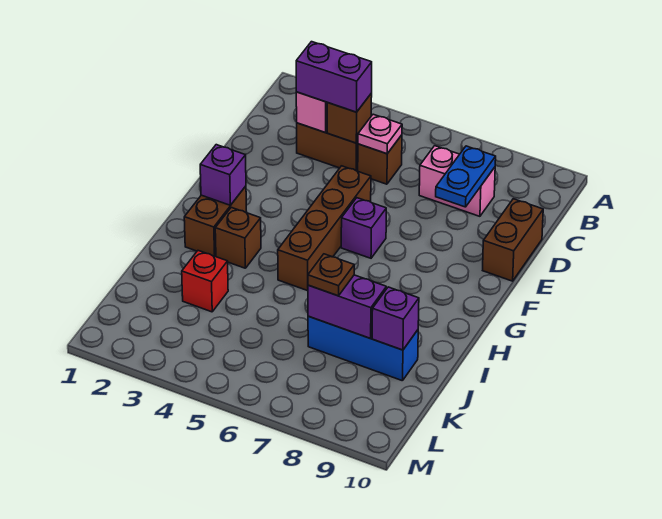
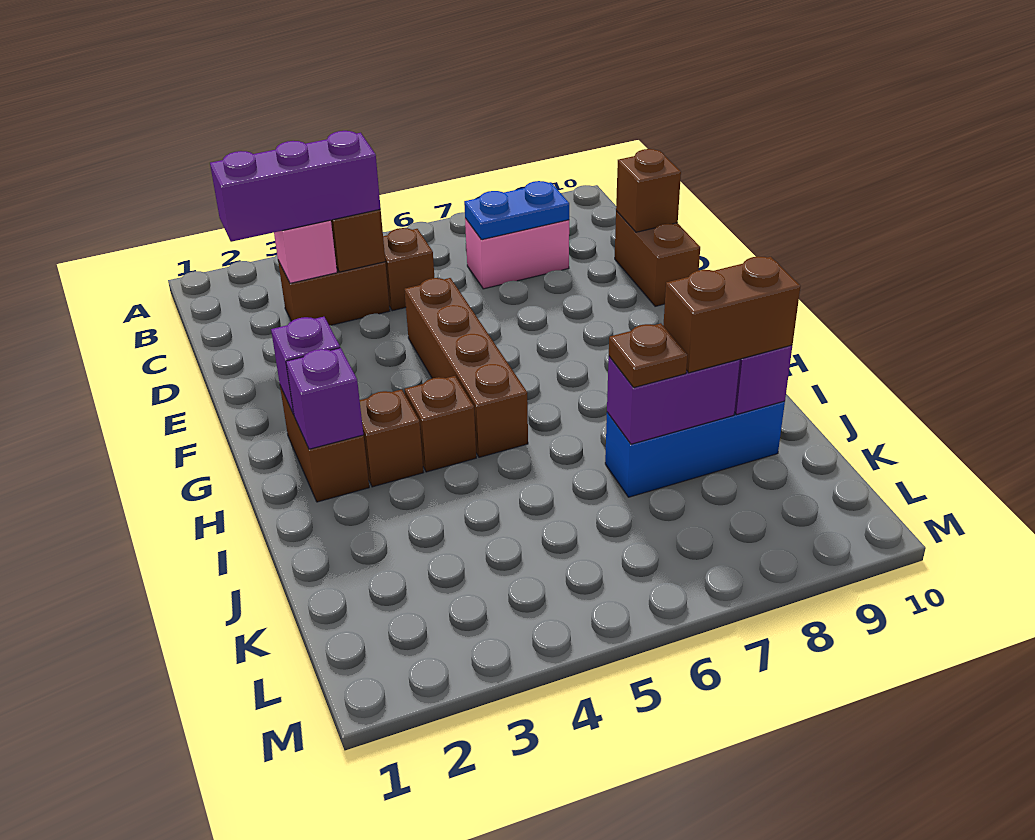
purple brick C3:C4 level 3 -> purple brick C2:C4 level 3
pink plate C5 level 2 -> none
blue plate C8:D8 level 2 -> blue plate C7:C8 level 2
none -> brown brick D10 level 2
purple brick F6 level 1 -> purple brick H2 level 2
none -> brown brick H4 level 1
red brick J3 level 1 -> none
none -> brown brick J8:J9 level 3

